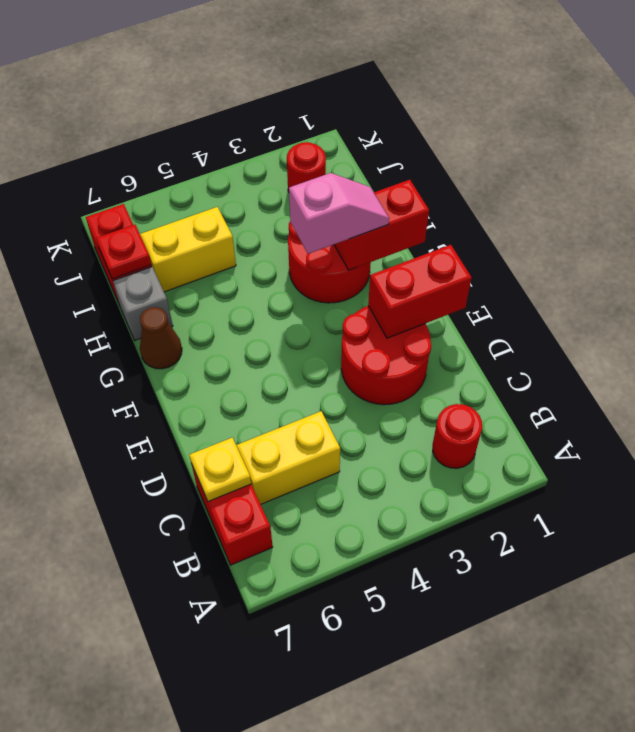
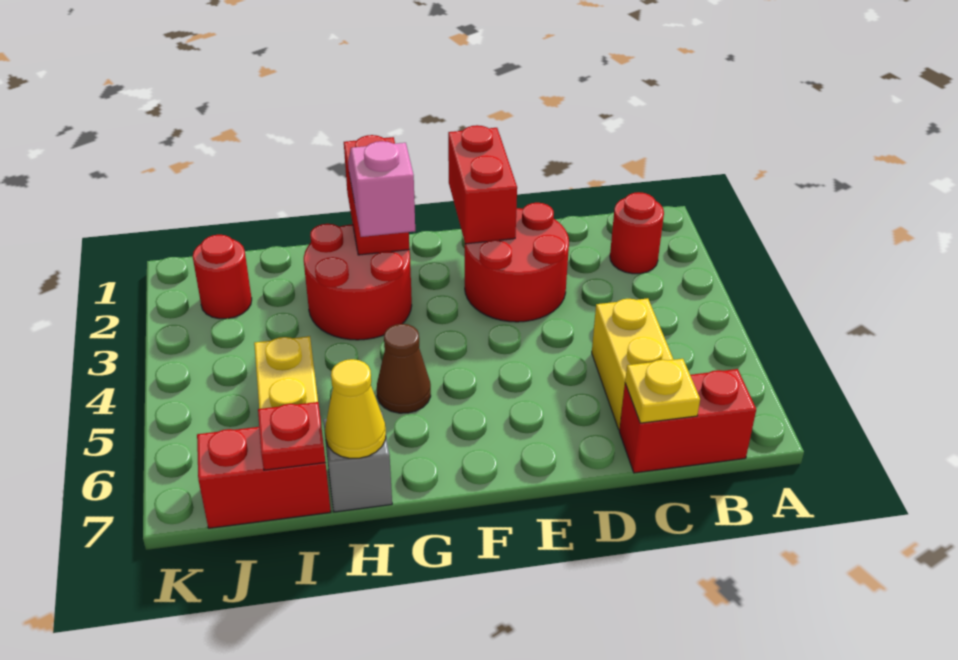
brown cone G7 level 1 -> brown cone G5 level 1
none -> yellow cone H7 level 2

